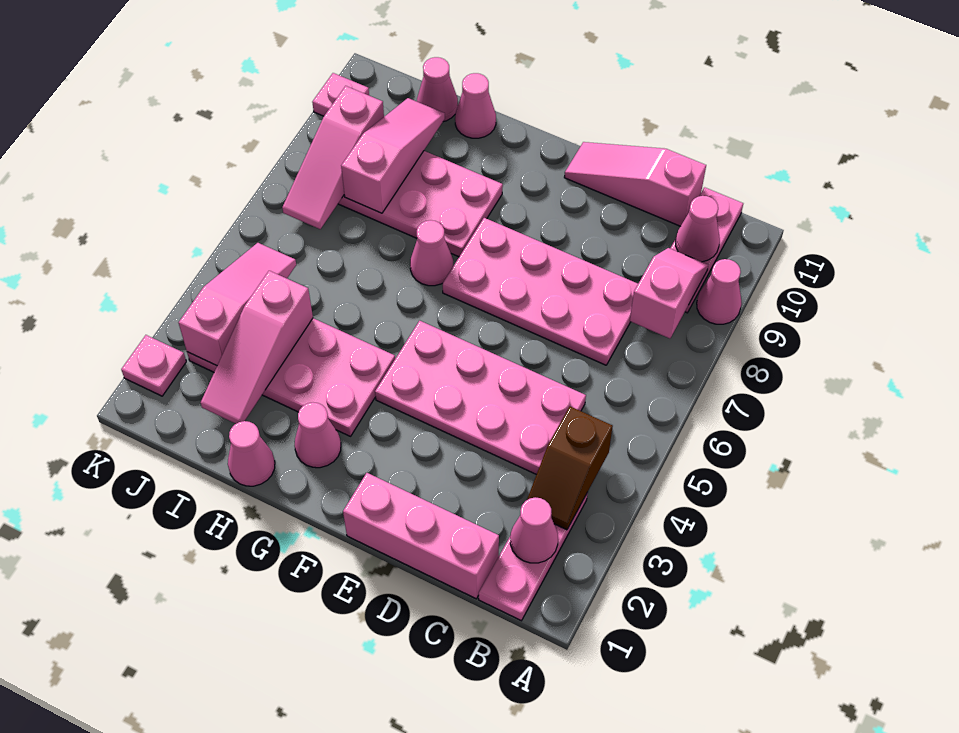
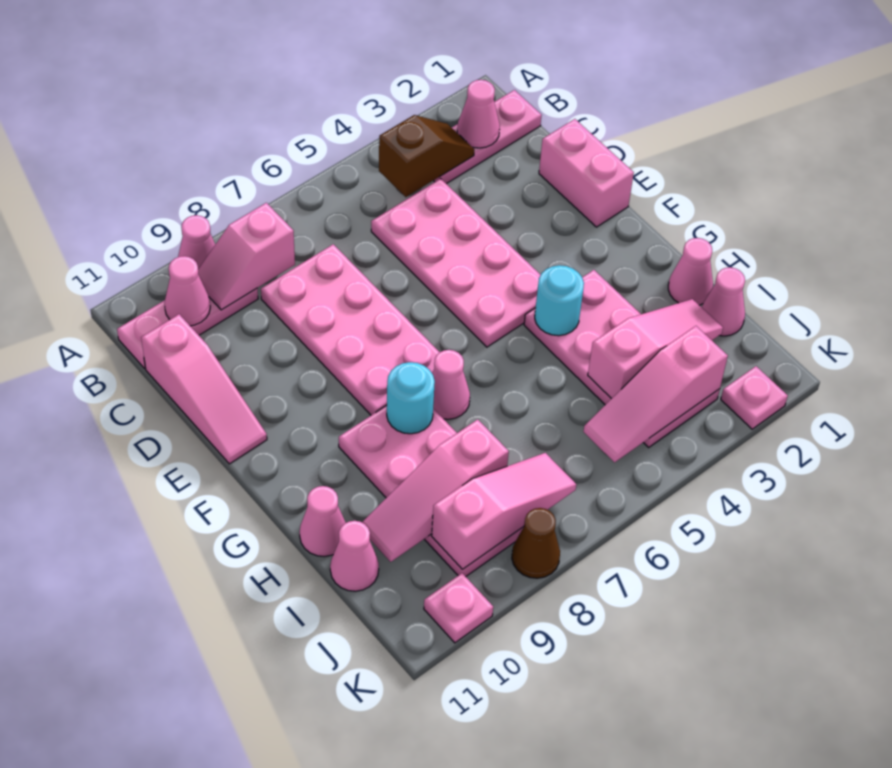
pink brick C1:E1 level 1 -> pink brick D1:E1 level 1
pink cone G2 level 1 -> pink cone I1 level 1
none -> cyan round brick G4 level 2
none -> cyan round brick G8 level 2
none -> brown cone K8 level 1

